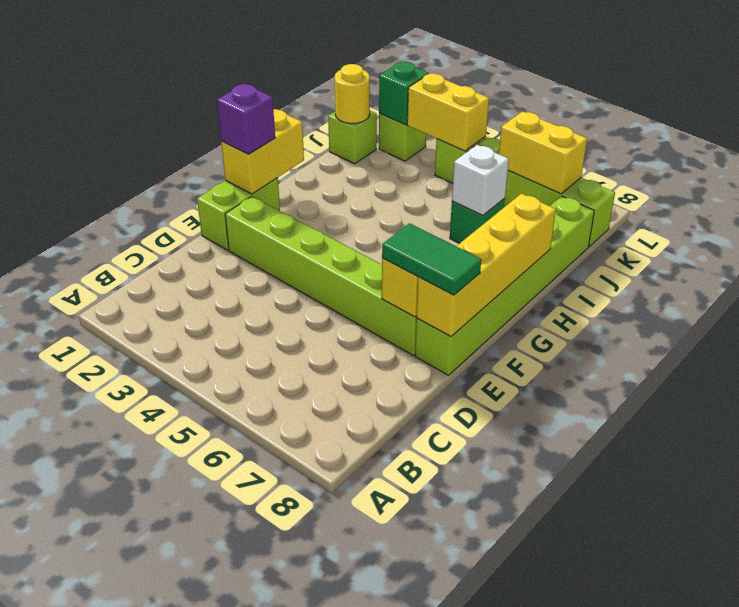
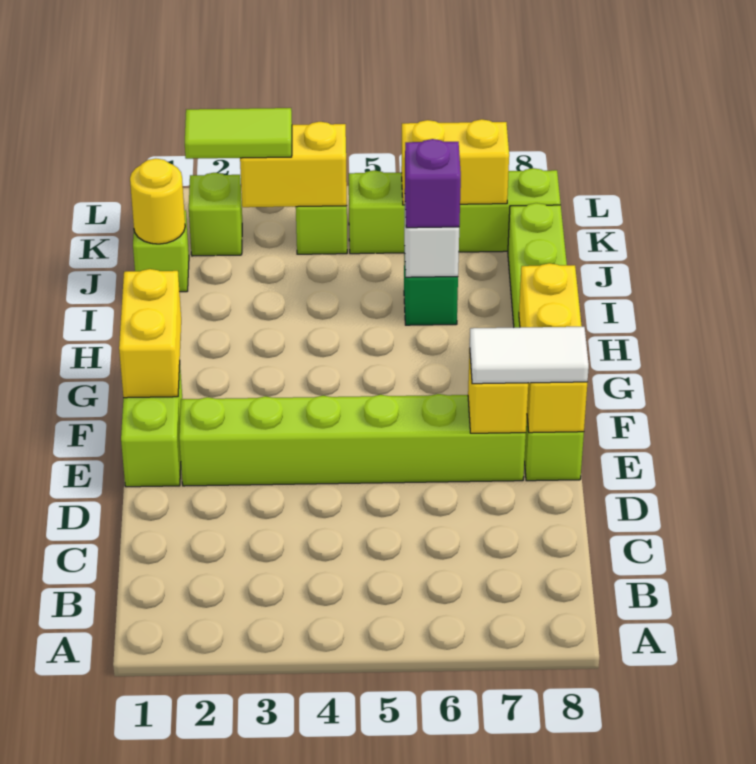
green tile E7:E8 level 3 -> white tile E7:E8 level 3
yellow brick E8:H8 level 2 -> yellow brick E8:G8 level 2
purple brick F1 level 3 -> purple brick I6 level 3
green brick K2 level 2 -> none
none -> lime tile K2:K3 level 3

